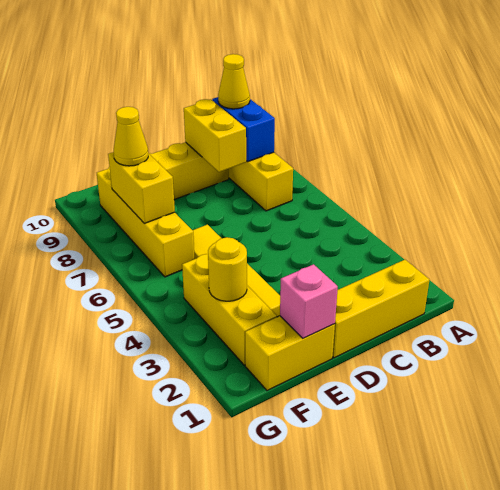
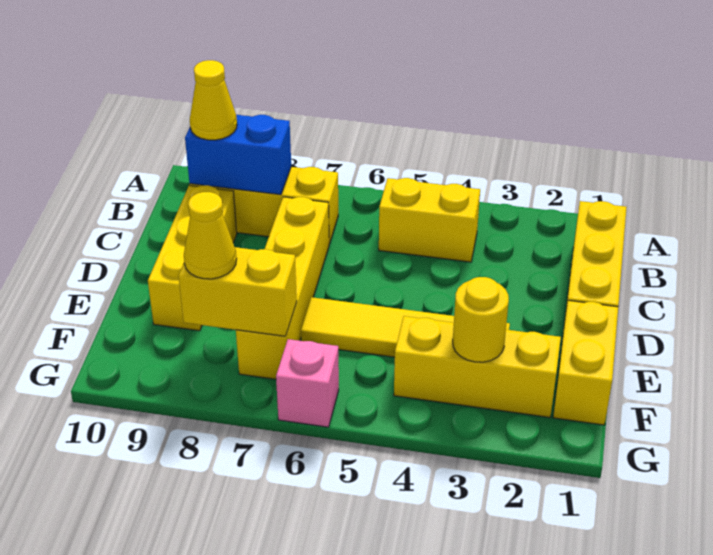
yellow brick C8:C9 level 2 -> yellow brick B4:B5 level 1
pink brick E1 level 2 -> pink brick G6 level 1
yellow brick F6:F9 level 1 -> yellow brick C7:F7 level 1

